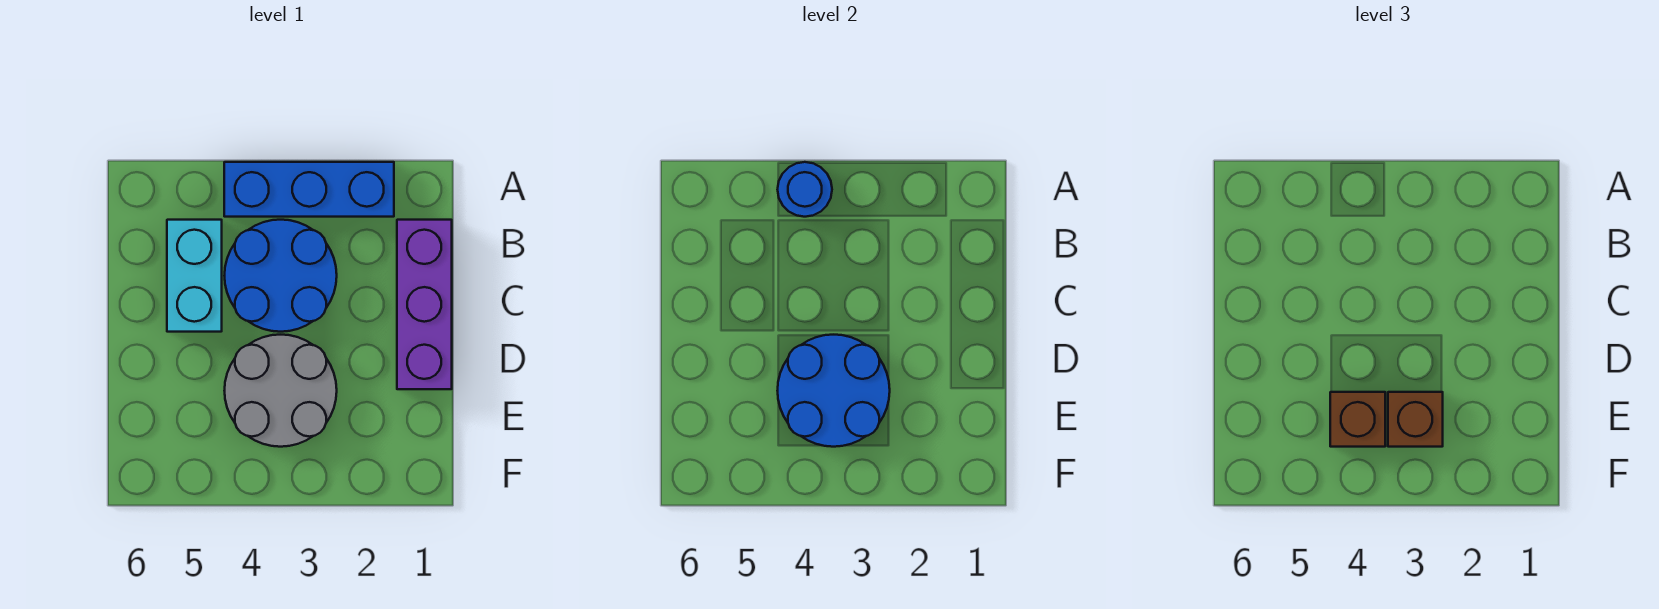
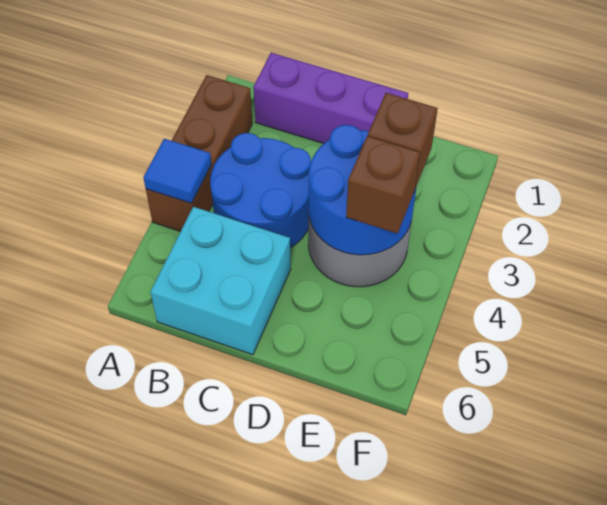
blue brick A2:A4 level 1 -> brown brick A2:A4 level 1
blue round brick A4 level 2 -> blue tile A4 level 2
cyan brick B5:C5 level 1 -> cyan brick B5:C6 level 1

